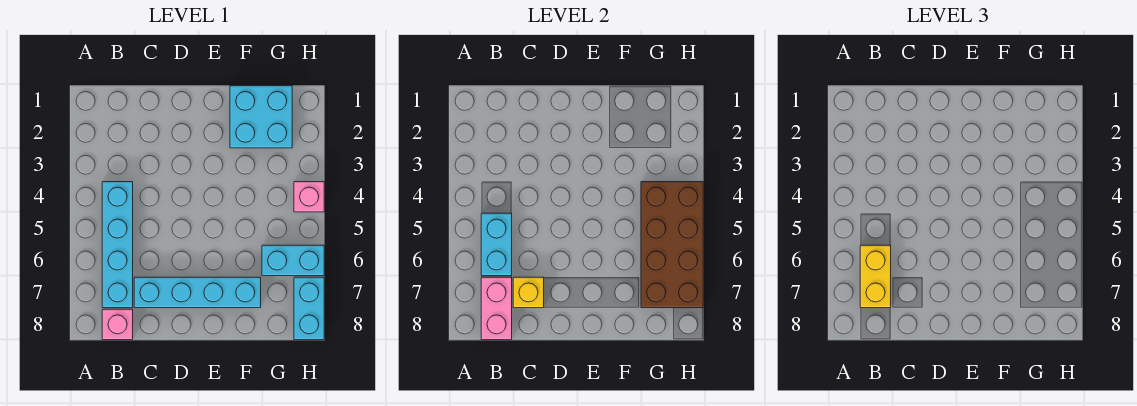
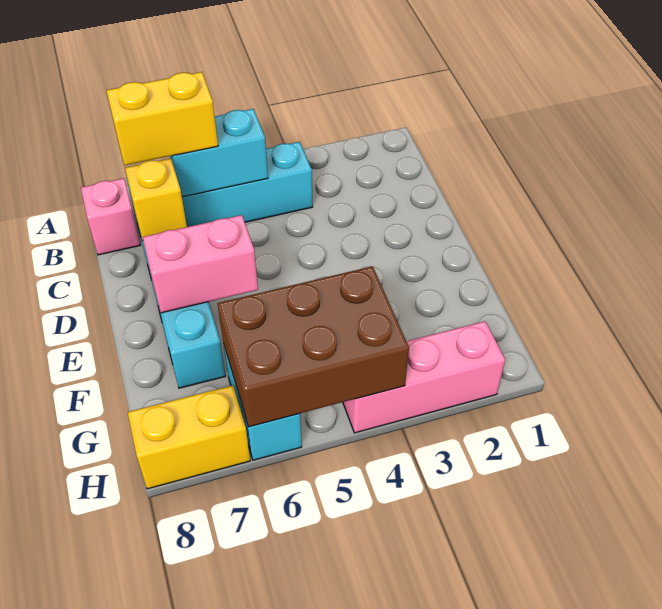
pink brick B7:B8 level 2 -> pink brick E6:E7 level 2
cyan brick F1:G2 level 1 -> none
brown brick G4:H7 level 2 -> brown brick G4:H6 level 2
pink brick H4 level 1 -> pink brick H2:H4 level 1
cyan brick H7:H8 level 1 -> yellow brick H7:H8 level 1

